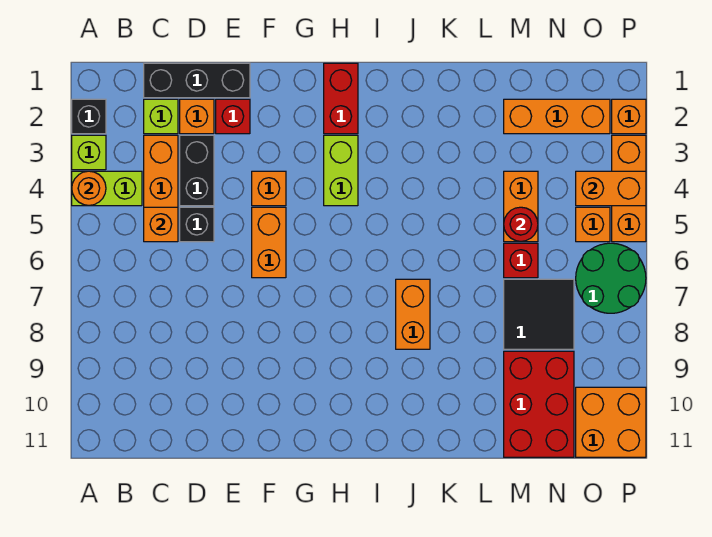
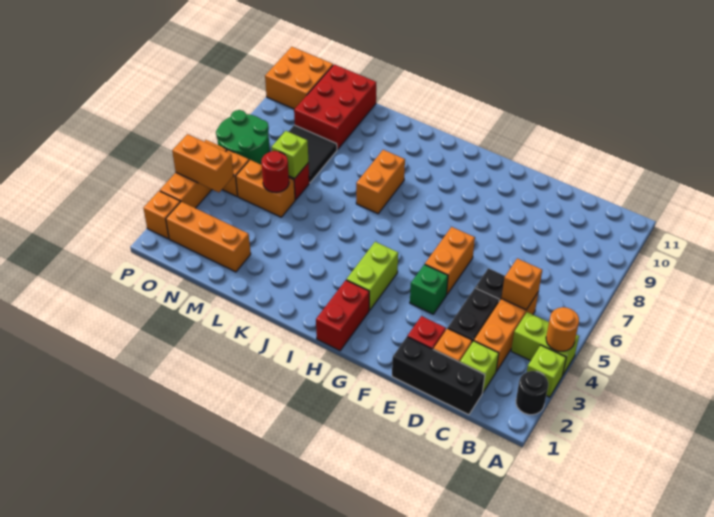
black brick A2 level 1 -> black round brick A2 level 1
orange brick F4 level 1 -> green brick F4 level 1
orange brick M4:M5 level 1 -> orange brick M5:N5 level 1
none -> lime brick M6 level 2

